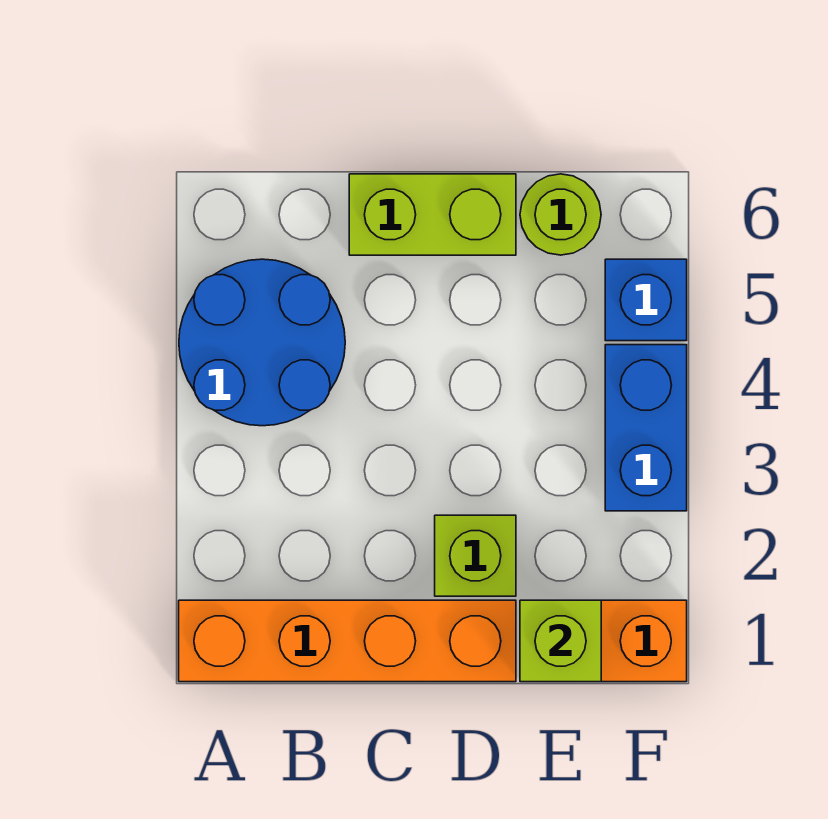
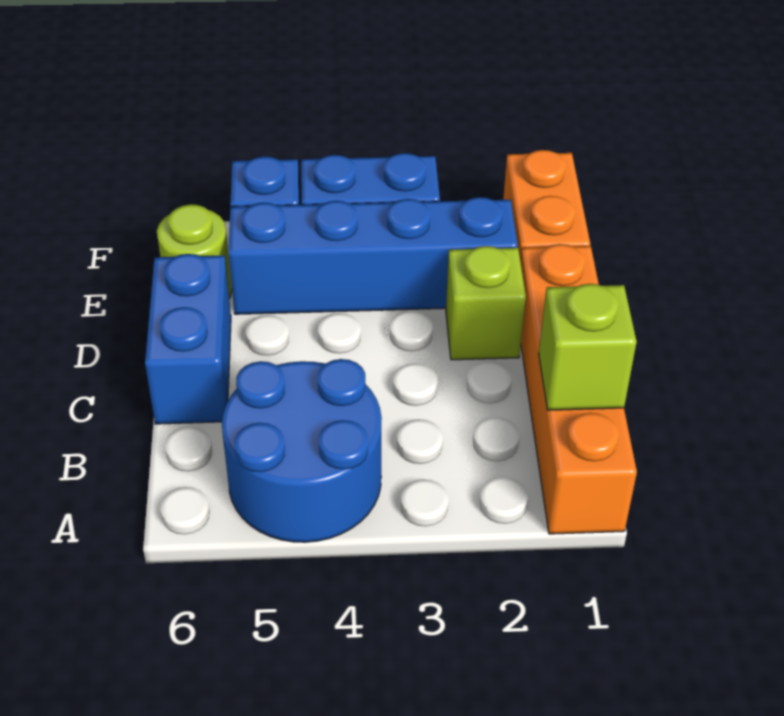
lime brick C6:D6 level 1 -> blue brick C6:D6 level 1
lime brick E1 level 2 -> lime brick B1 level 2
none -> blue brick E2:E5 level 1

